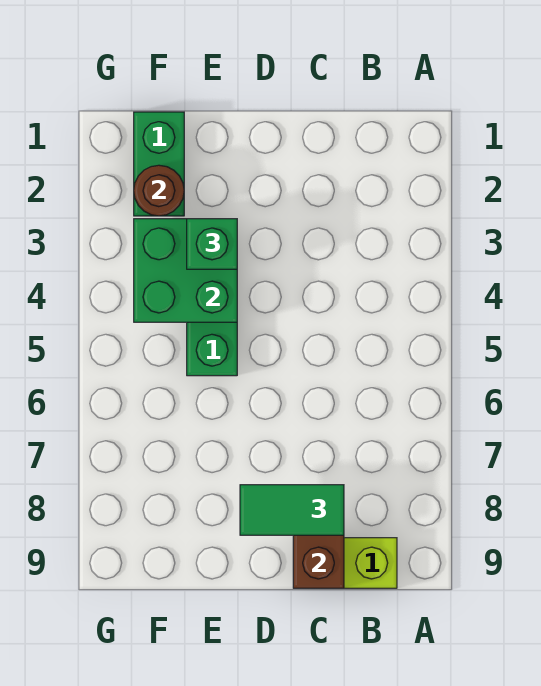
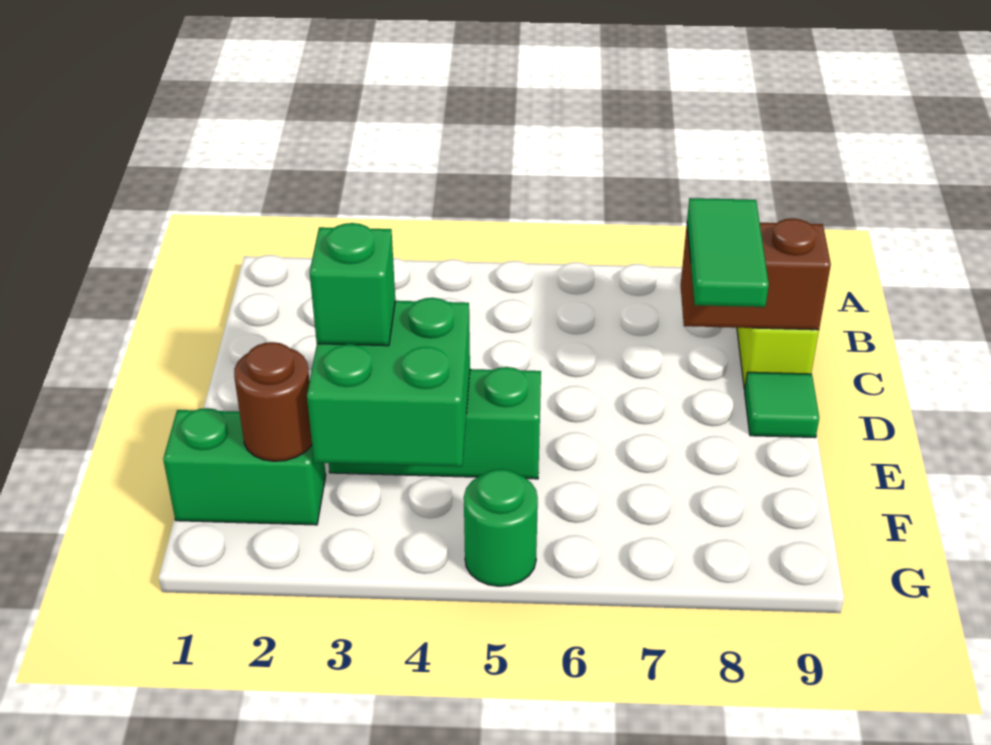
none -> green tile D9 level 1
none -> green round brick G5 level 1

